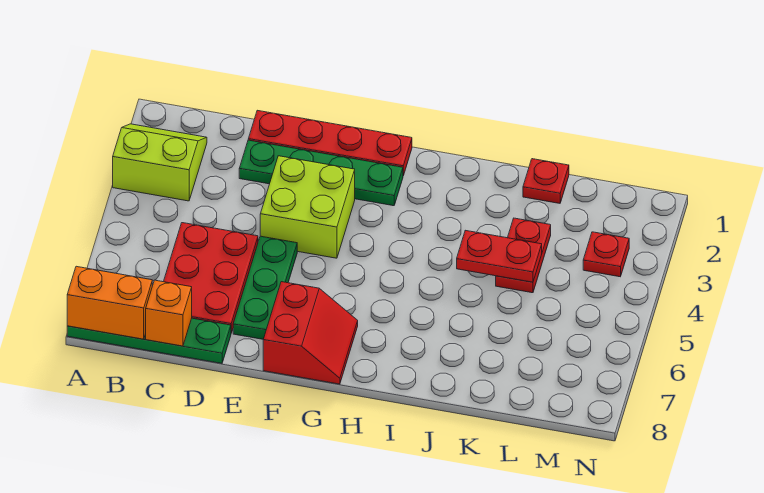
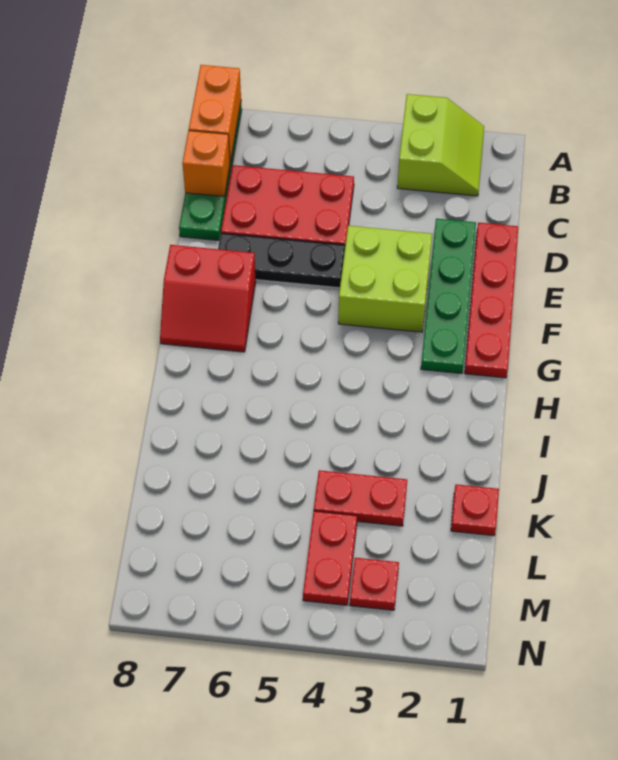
green plate E5:E7 level 1 -> black plate E5:E7 level 1
red plate J4:K4 level 2 -> red plate L4:M4 level 1

